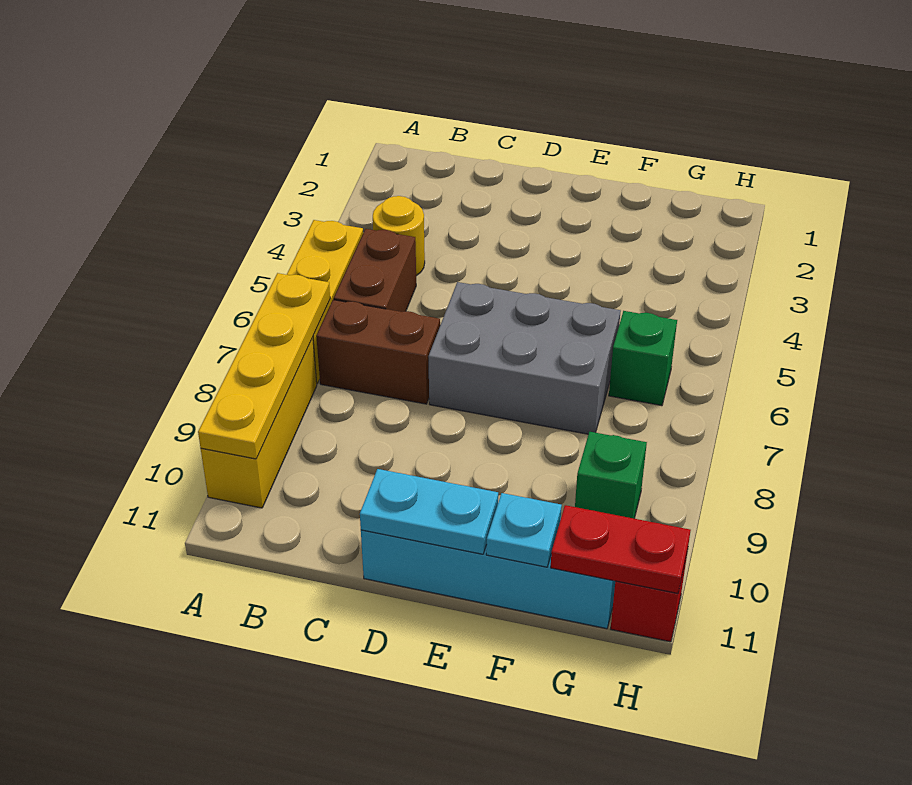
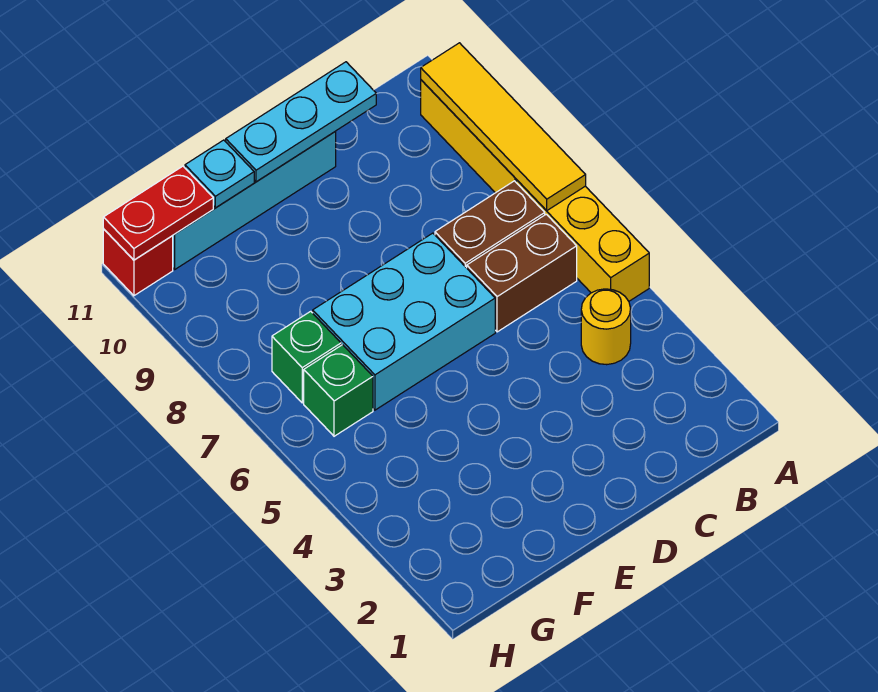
yellow plate A7:A10 level 2 -> yellow tile A7:A10 level 2
brown brick B5:B6 level 1 -> brown brick B6:C6 level 1
grey brick D6:F7 level 1 -> cyan brick D6:F7 level 1
cyan plate D11:E11 level 2 -> cyan plate C11:E11 level 2
green brick G9 level 1 -> green brick G7 level 1

